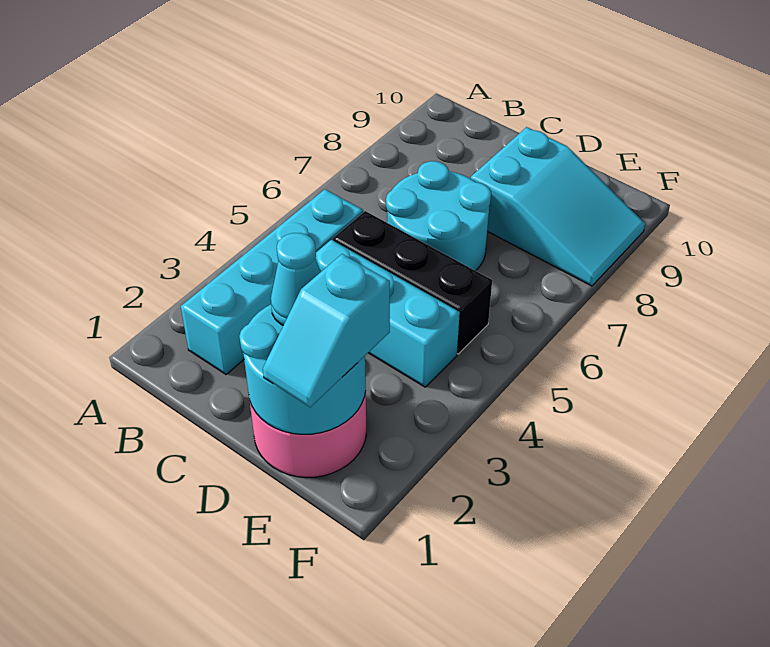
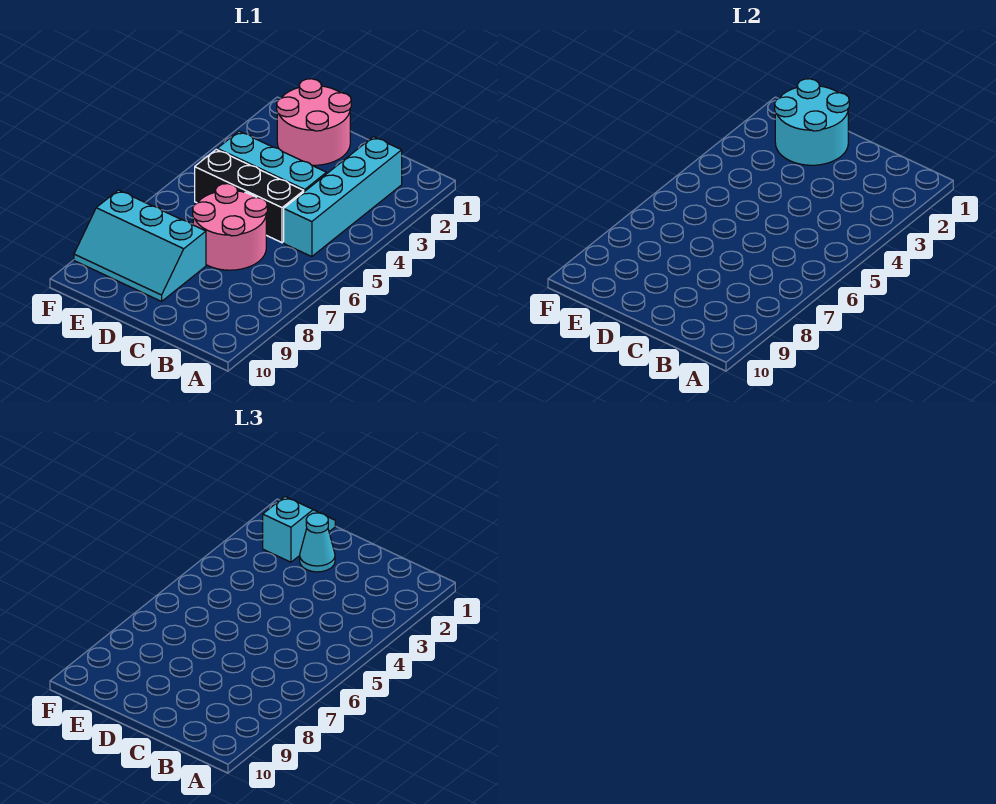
cyan round brick C6:D7 level 1 -> pink round brick C6:D7 level 1
cyan slope D8:F9 level 1 top D -> cyan slope D8:F9 level 1 top 8

